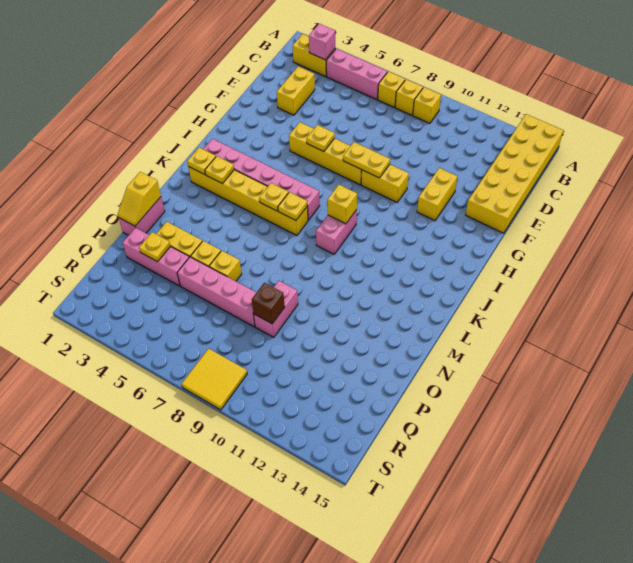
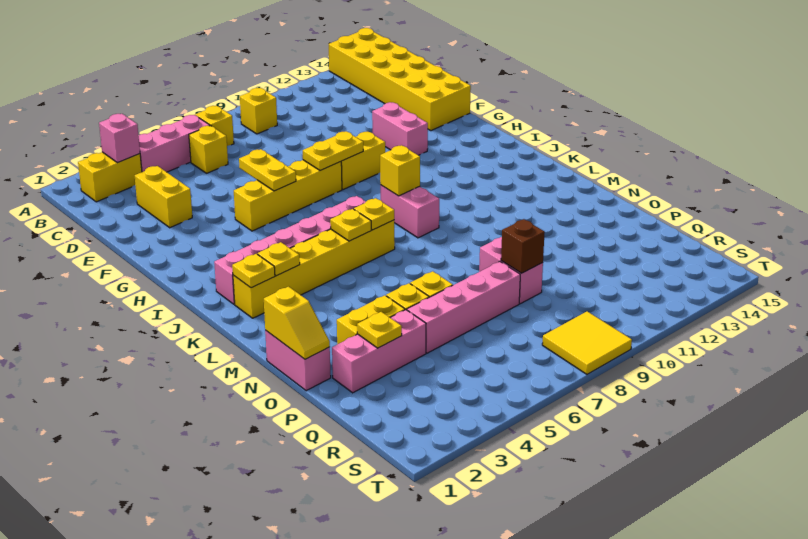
yellow brick B8 level 1 -> yellow brick C6 level 1
yellow brick F12:G12 level 1 -> pink brick F12:G12 level 1
yellow plate G6 level 2 -> yellow plate F6:G6 level 2

